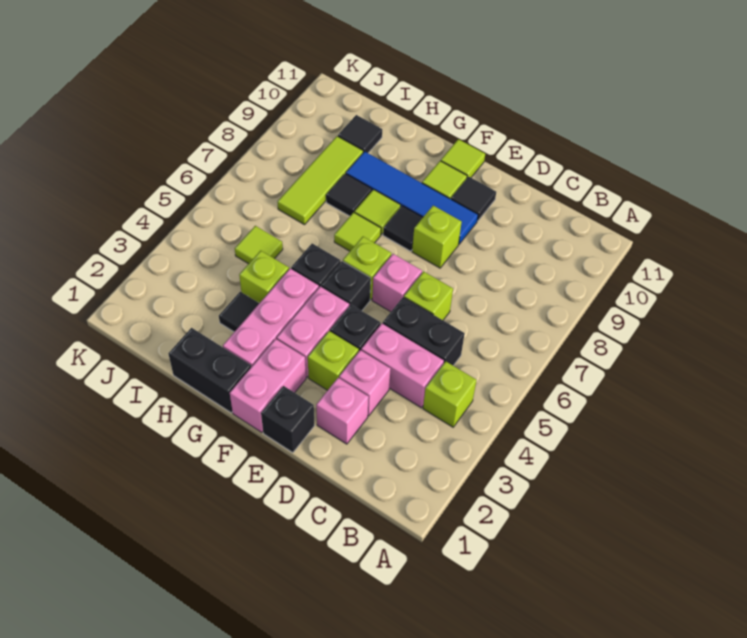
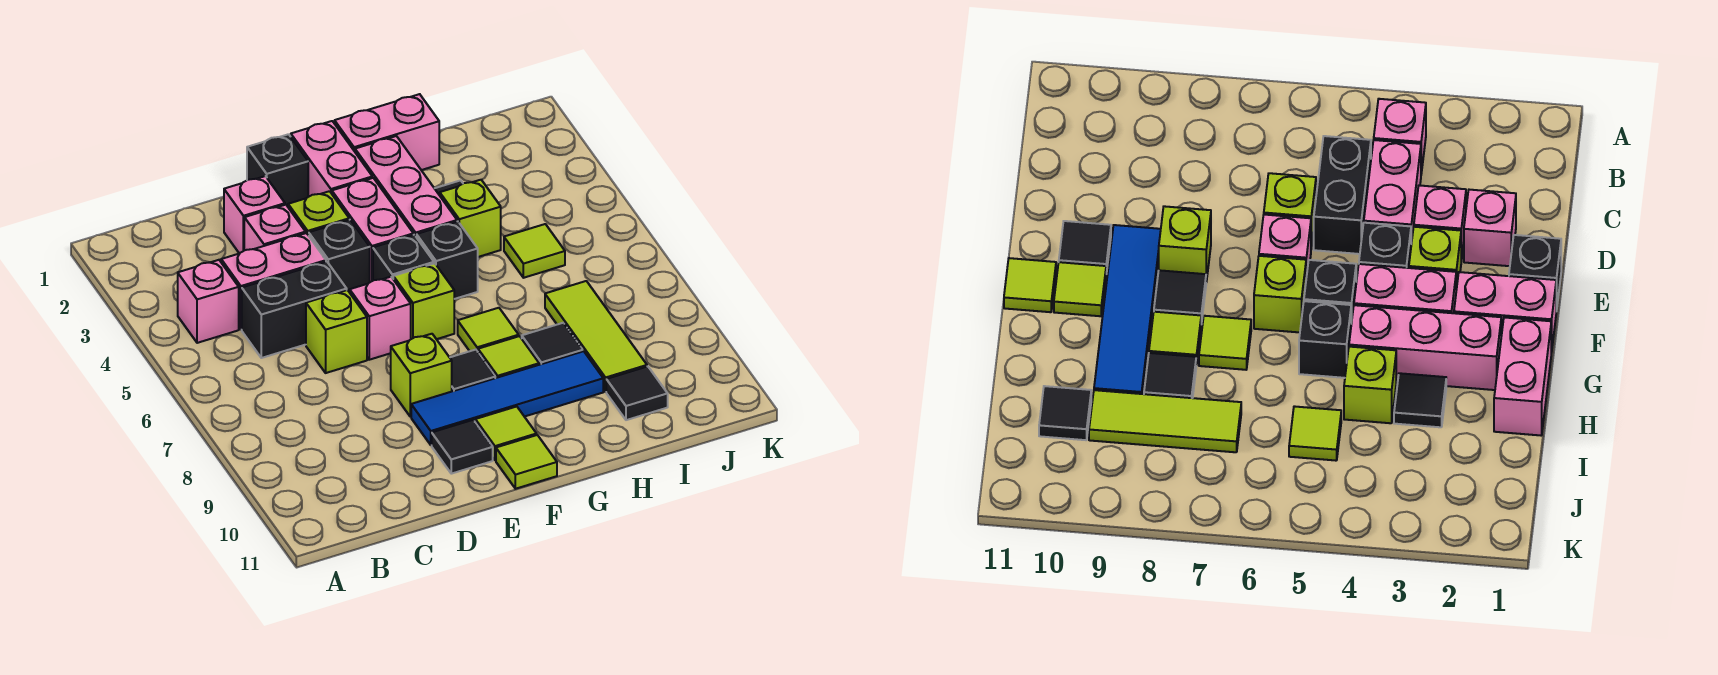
lime brick B4 level 1 -> pink brick B4 level 1
black brick G1:H1 level 1 -> pink brick G1:H1 level 1

